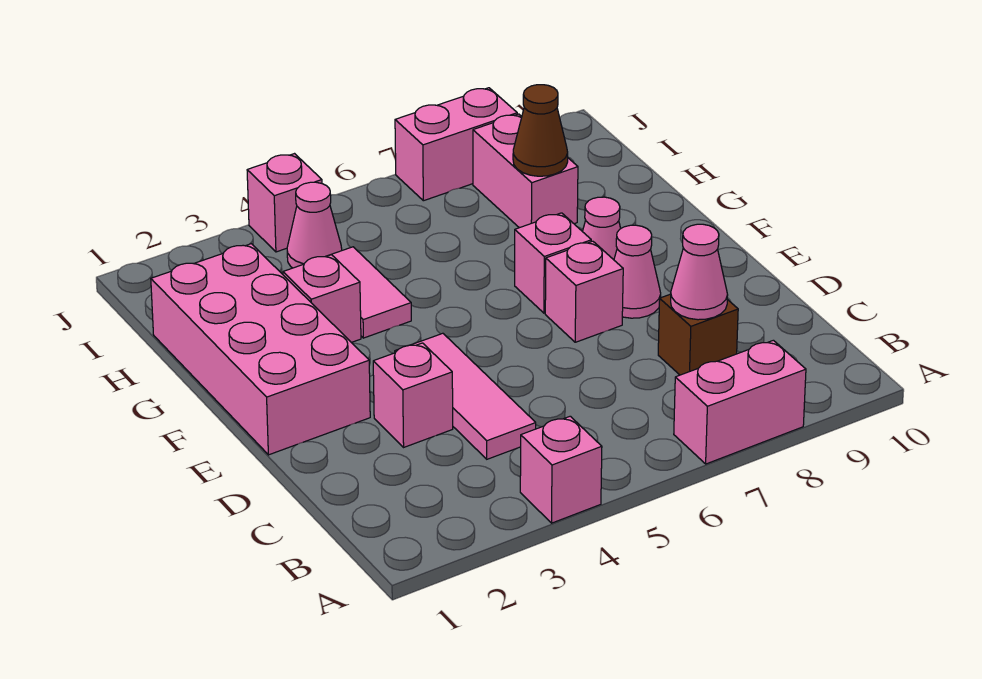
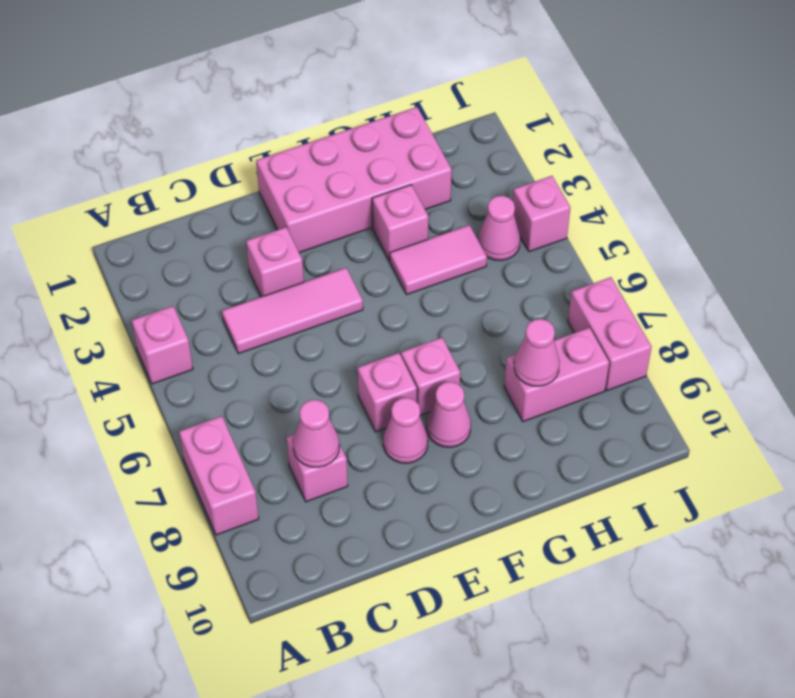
brown brick C8 level 1 -> pink brick C8 level 1
brown cone H8 level 2 -> pink cone H8 level 2

